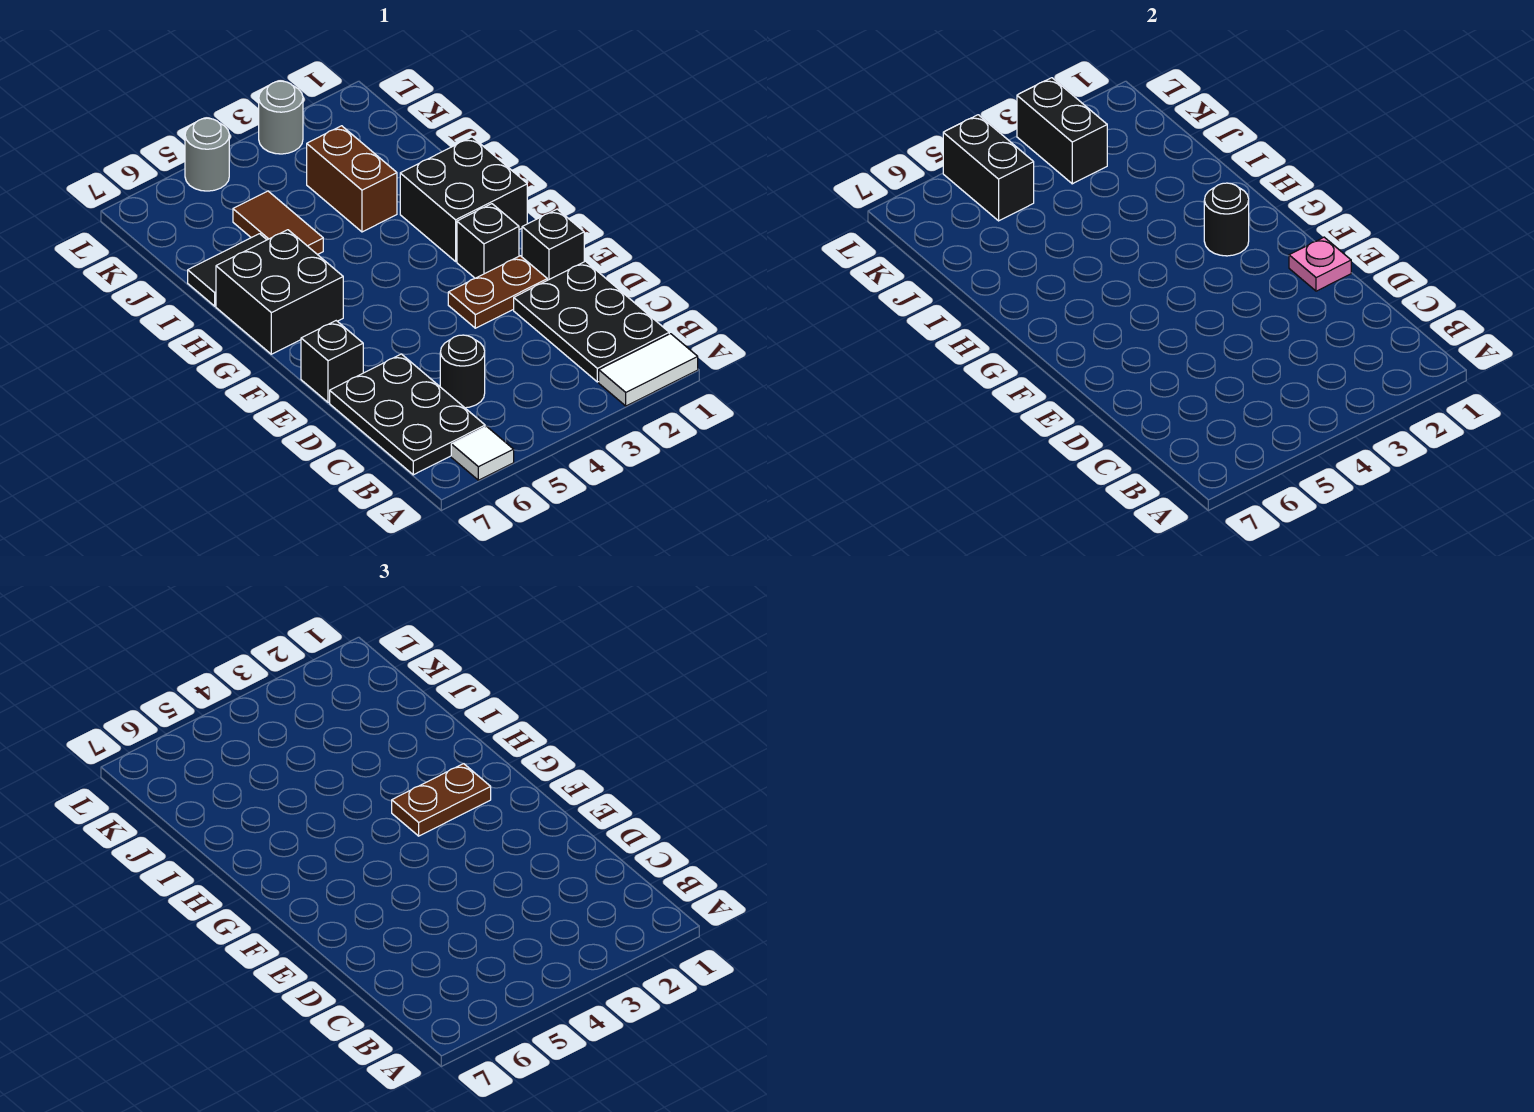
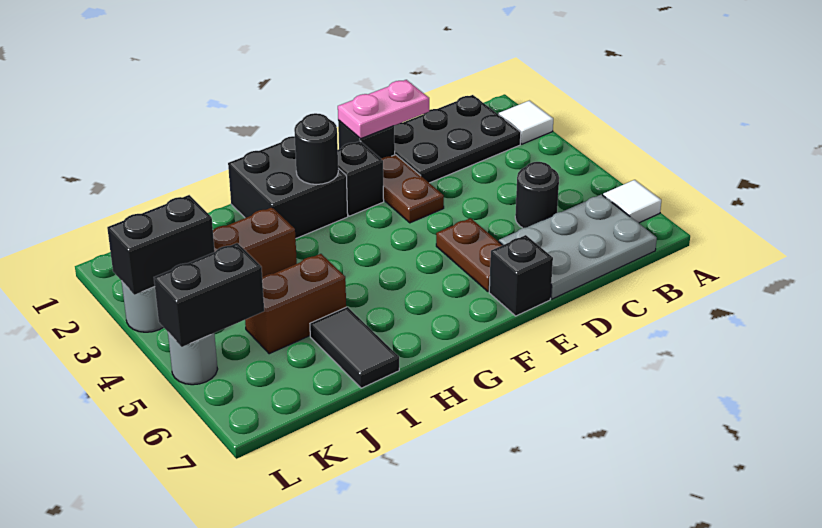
white tile A1:A2 level 1 -> white tile A2 level 1
black plate B6:D7 level 1 -> grey plate B6:D7 level 1
pink plate E1 level 2 -> pink plate D1:E1 level 2
brown plate G2:G3 level 3 -> brown plate E5:E6 level 1
black brick G6:H7 level 1 -> none
brown tile I5:J5 level 1 -> brown brick I5:J5 level 1

